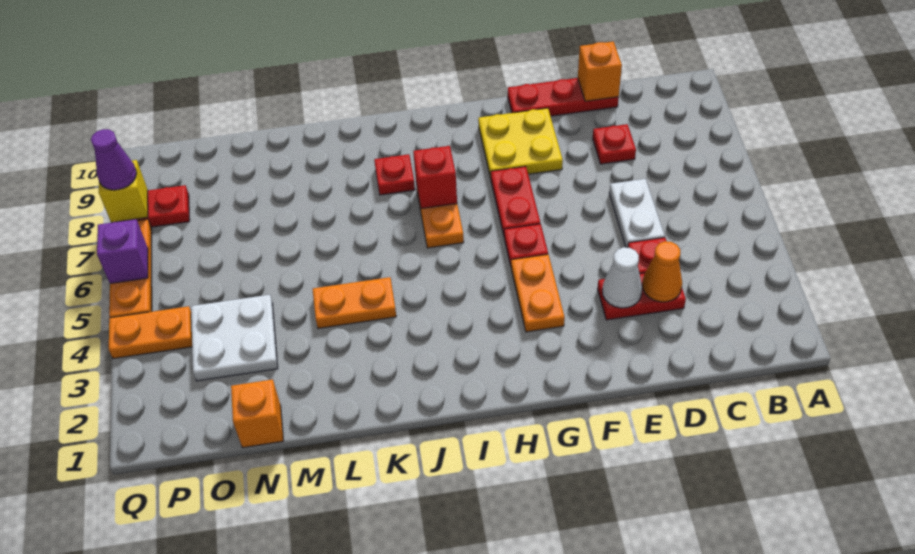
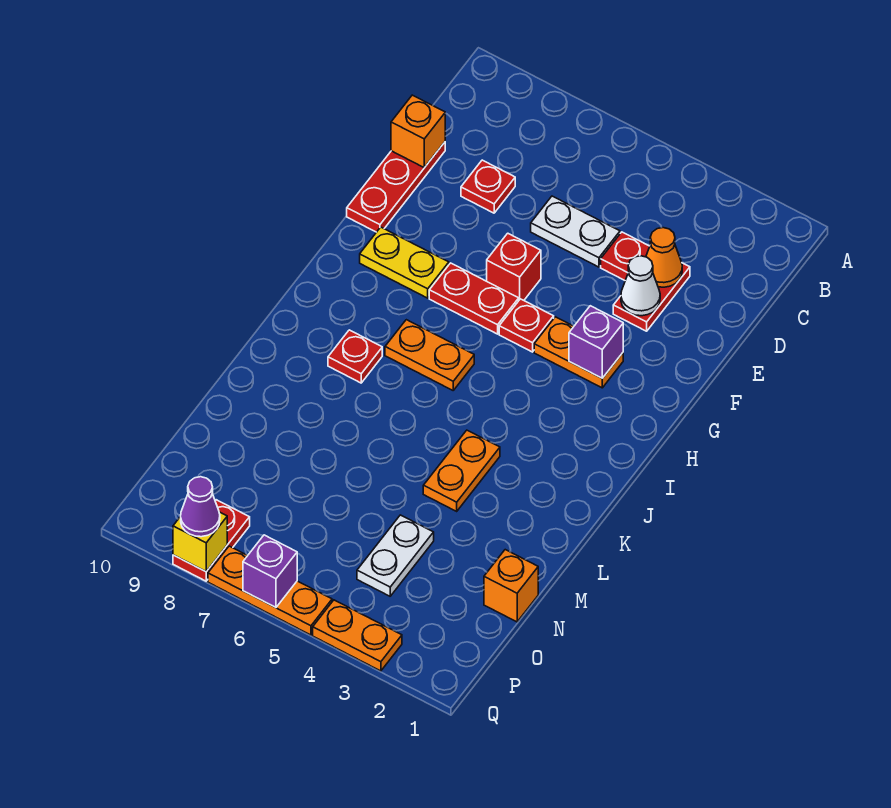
yellow plate F8:G9 level 1 -> yellow plate G8:G9 level 1
none -> purple brick G3 level 2
red brick I7 level 2 -> red brick F6 level 1
white plate N3:O4 level 1 -> white plate N4:O4 level 1
orange plate P4:Q4 level 1 -> orange plate Q3:Q4 level 1

